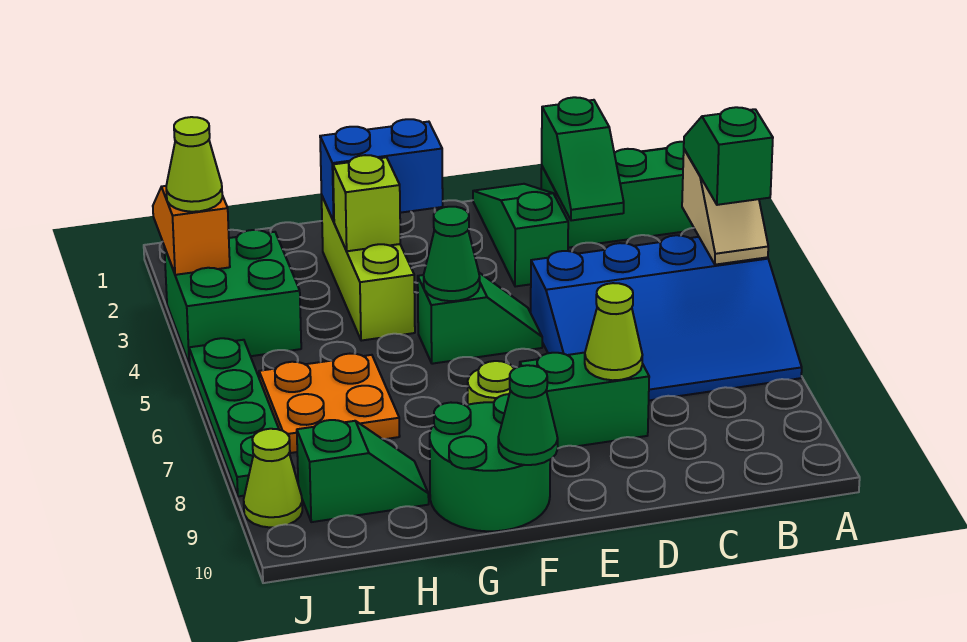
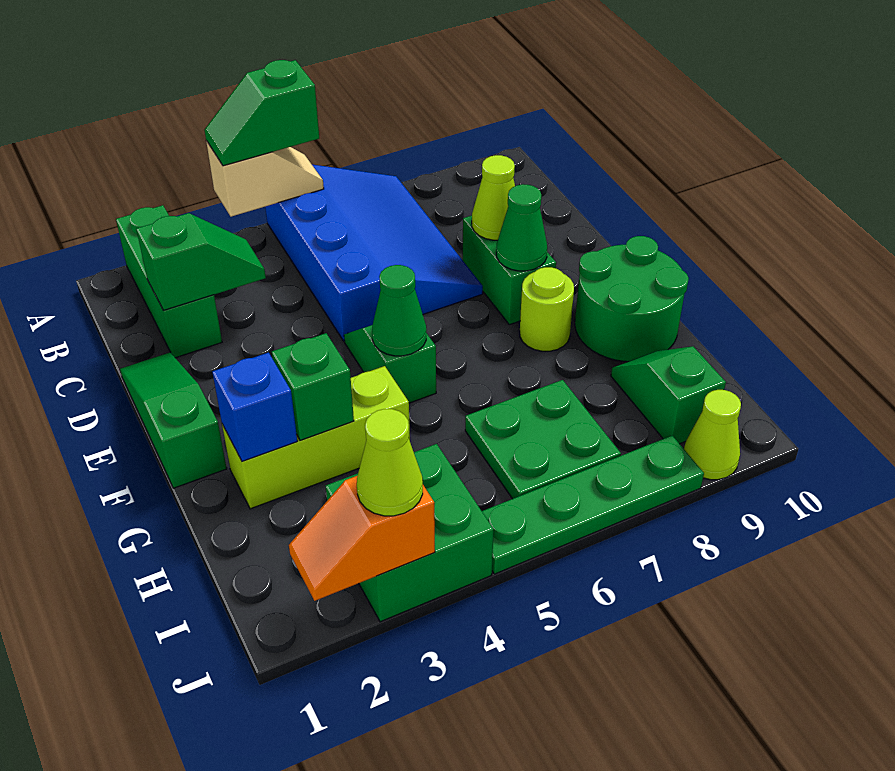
green slope D1:D3 level 1 top 3 -> green slope D1:F1 level 1 top F
blue brick F2:G2 level 2 -> blue brick G2 level 2
green cone F10 level 2 -> green cone E8 level 2
lime brick G3 level 2 -> green brick G3 level 2
orange plate H6:I7 level 1 -> green plate H6:I7 level 1

